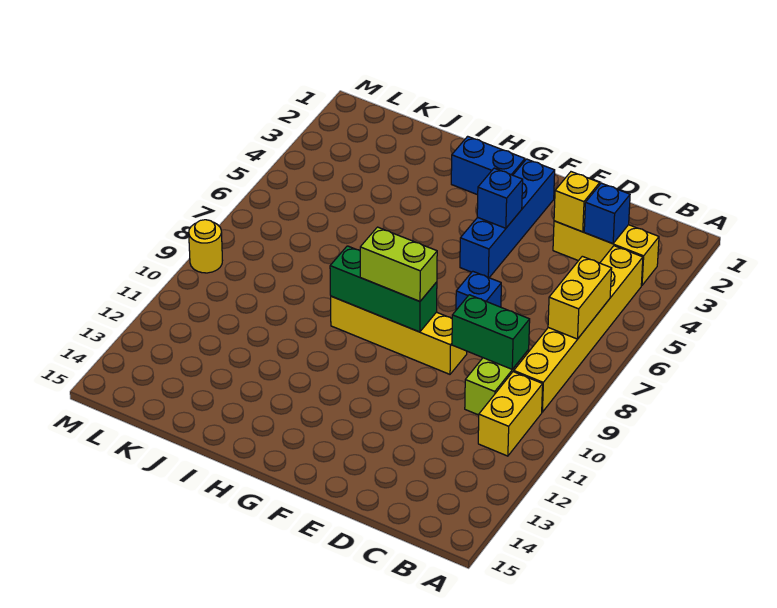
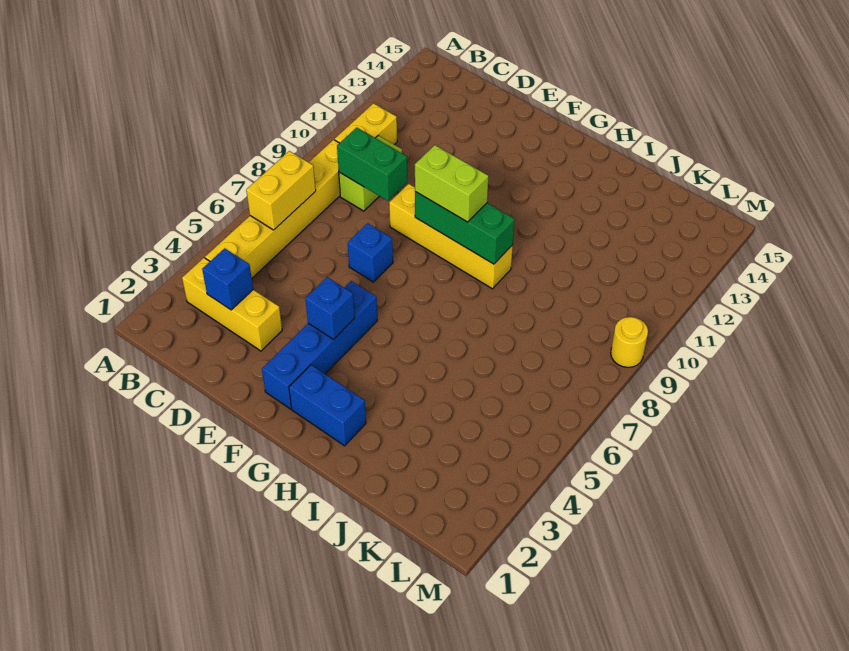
yellow brick D3 level 2 -> none

